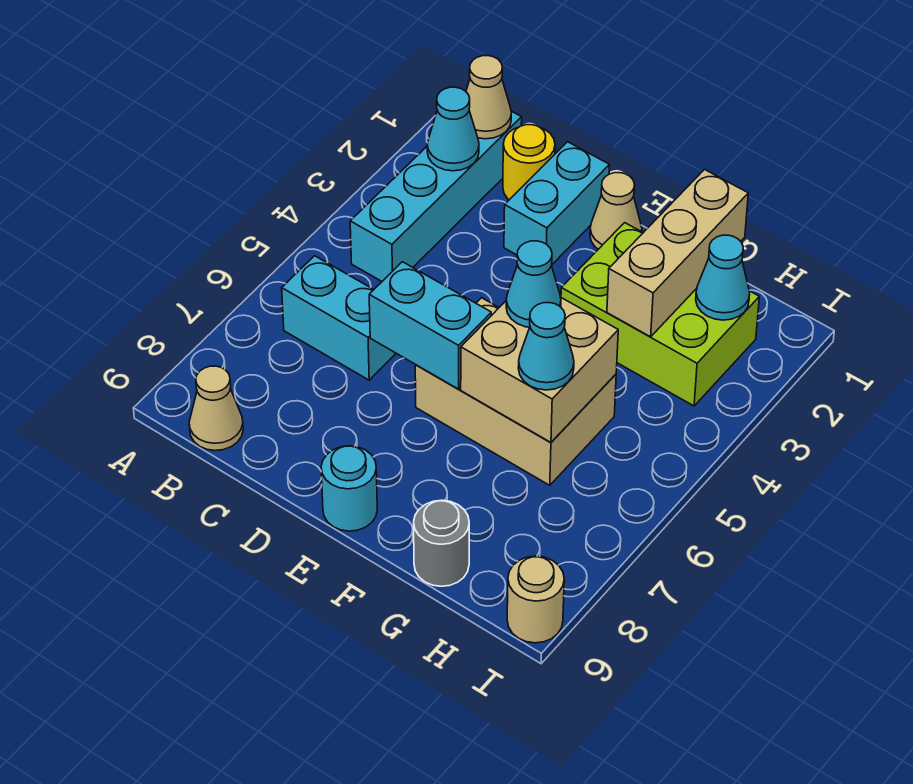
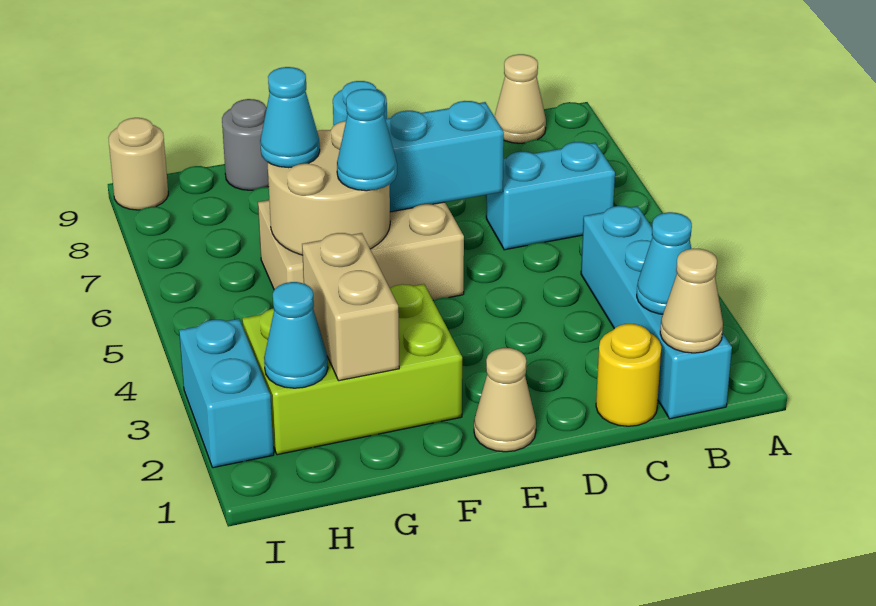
cyan brick D1:D2 level 1 -> cyan brick I2:I3 level 1
tan brick F5:G6 level 2 -> tan round brick F5:G6 level 2
tan brick G1:G3 level 2 -> tan brick G2:G3 level 2

